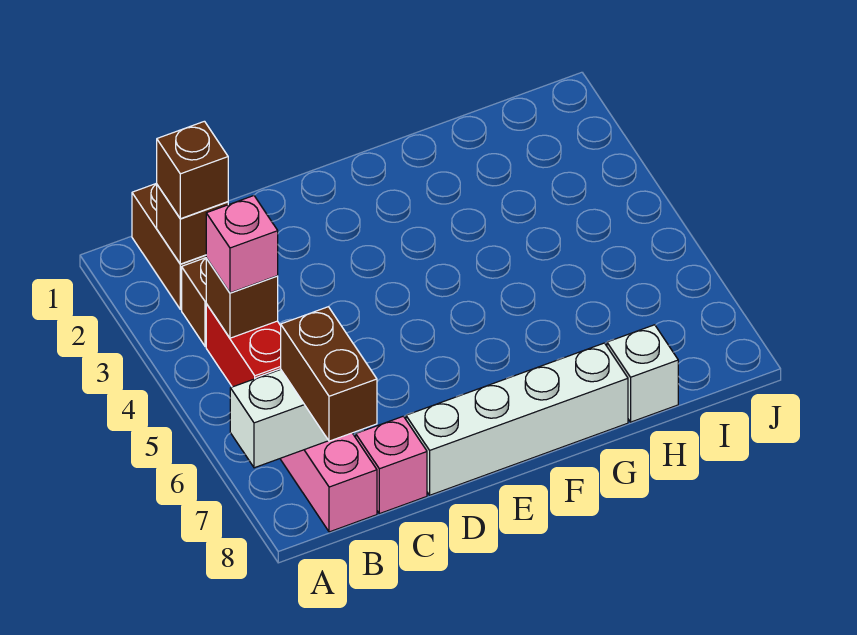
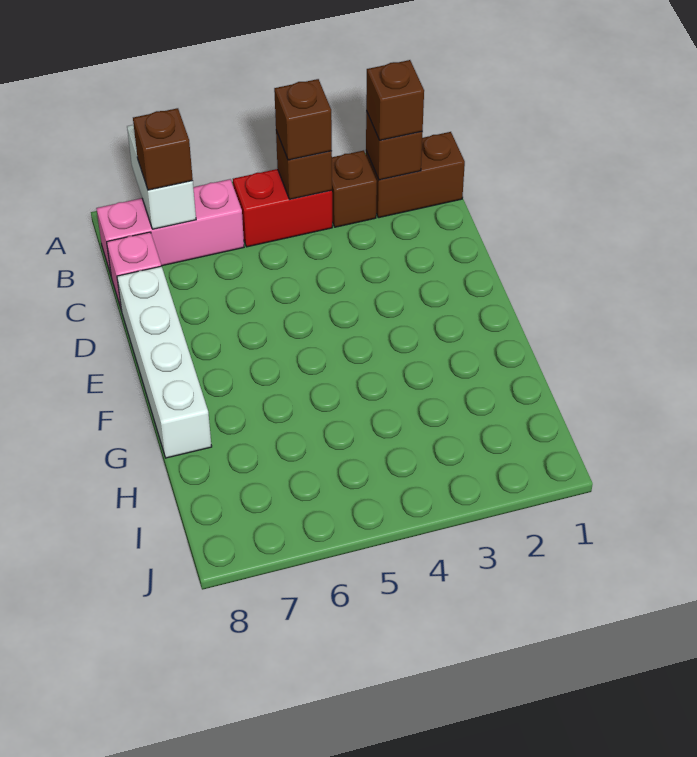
pink brick B4 level 3 -> brown brick B4 level 3
brown brick B7:B8 level 3 -> brown brick B7 level 3
white brick H8 level 1 -> none

